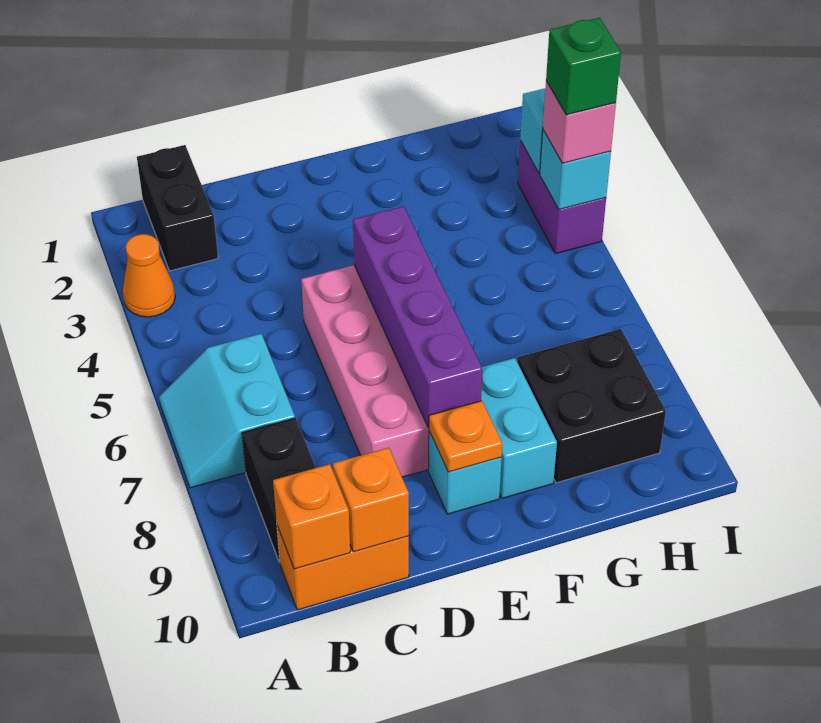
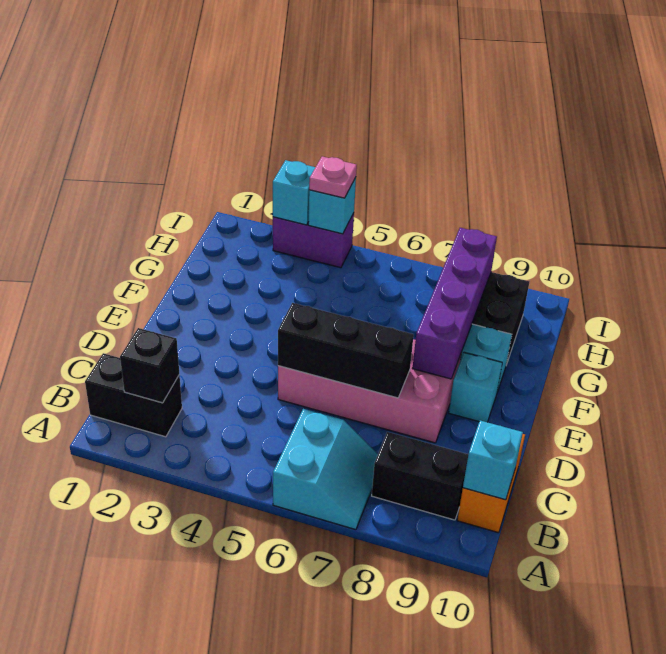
orange cone A3 level 1 -> none
cyan slope A6:B7 level 1 top B -> cyan slope A6:B7 level 1 top 6
none -> black brick B2 level 2
orange brick B10 level 2 -> cyan brick B10 level 2
orange brick C10 level 2 -> none
none -> black brick D5:D7 level 2
purple brick E5:E8 level 2 -> purple brick E8:H8 level 2
orange plate E9 level 2 -> none
pink brick I4 level 3 -> pink plate I4 level 3
green brick I4 level 4 -> none

